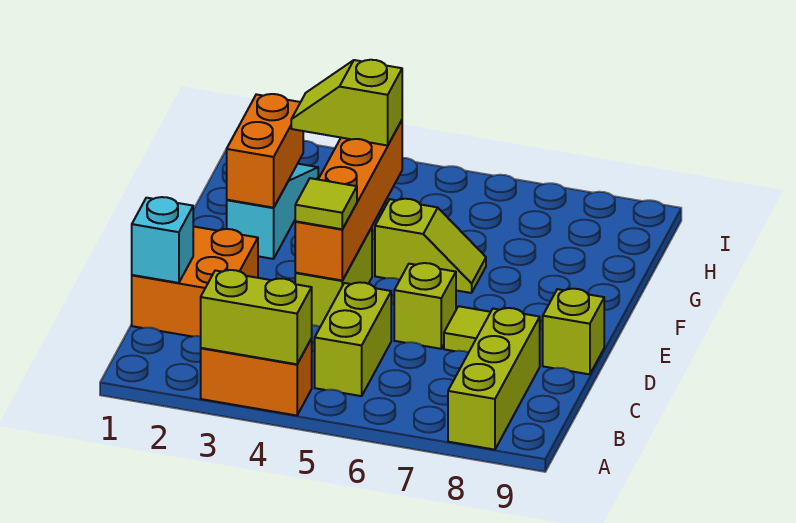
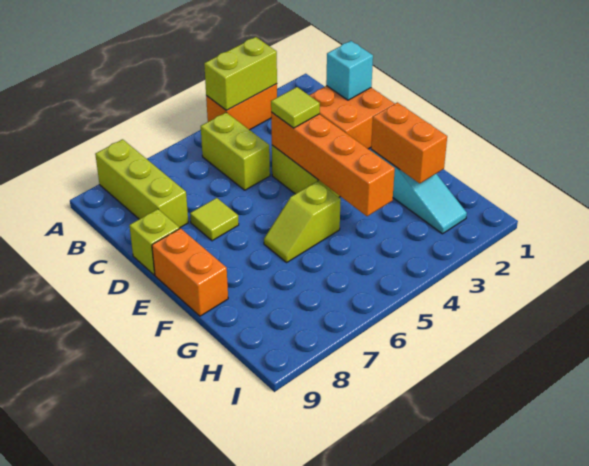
lime brick D6 level 1 -> none
none -> orange brick E9:F9 level 1
lime slope G3:G4 level 3 top 4 -> none

